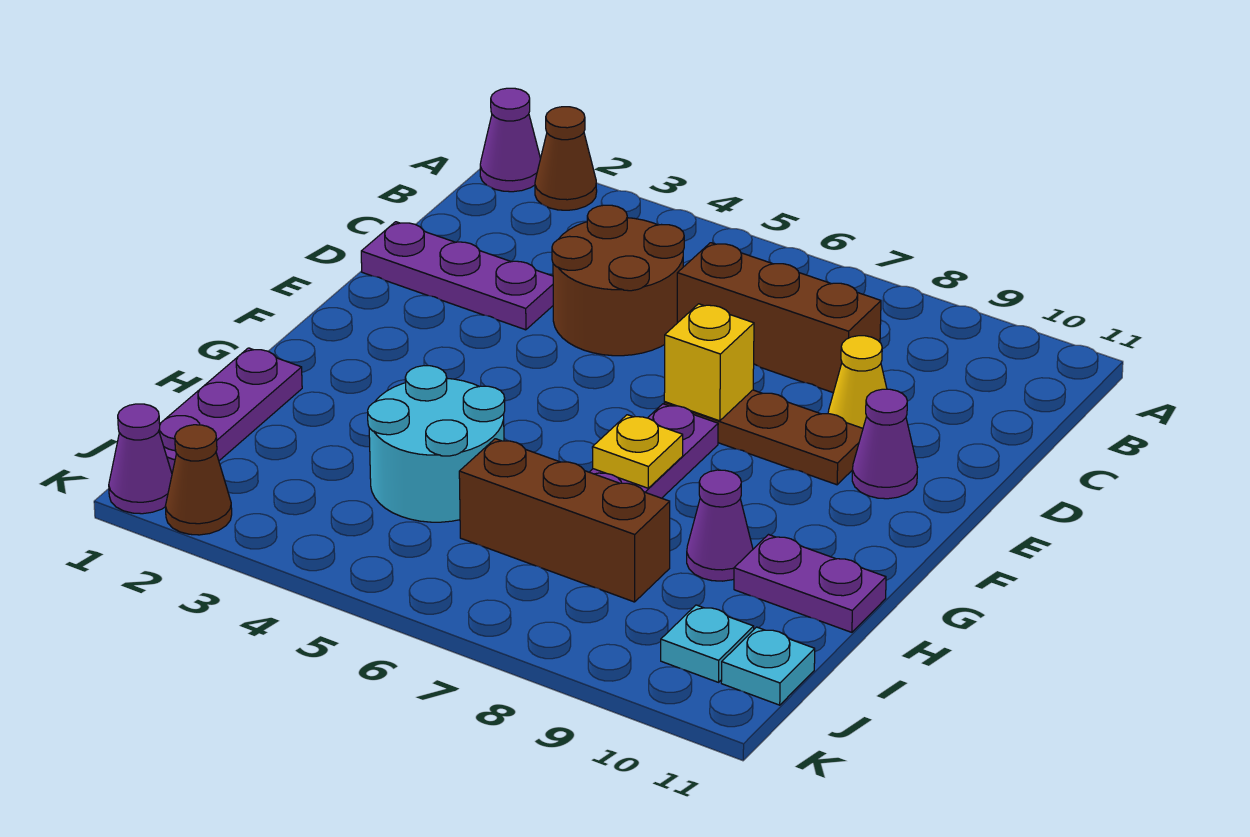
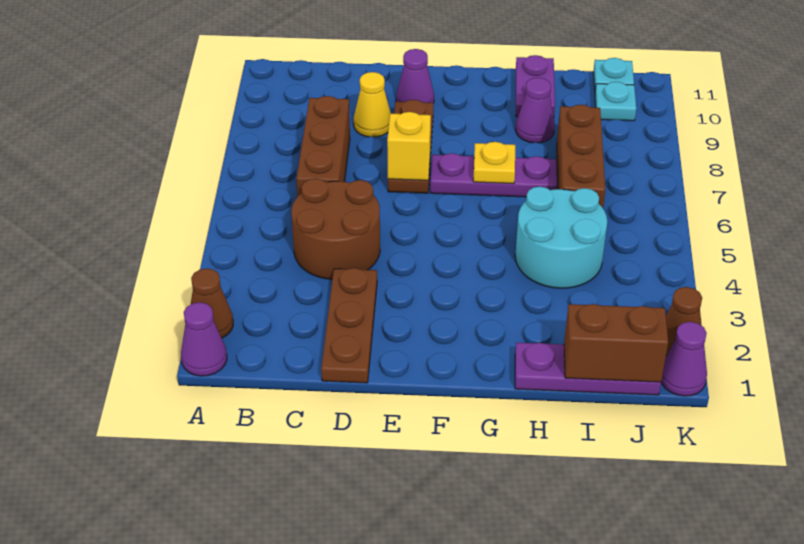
purple plate D1:D3 level 1 -> brown plate D1:D3 level 1
none -> brown brick I1:J1 level 2

